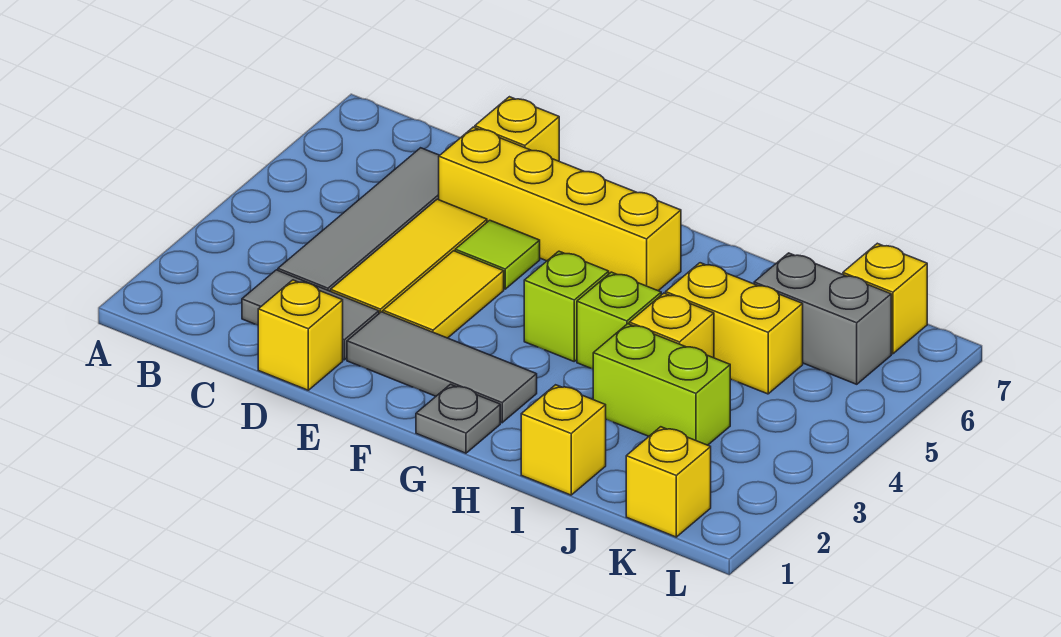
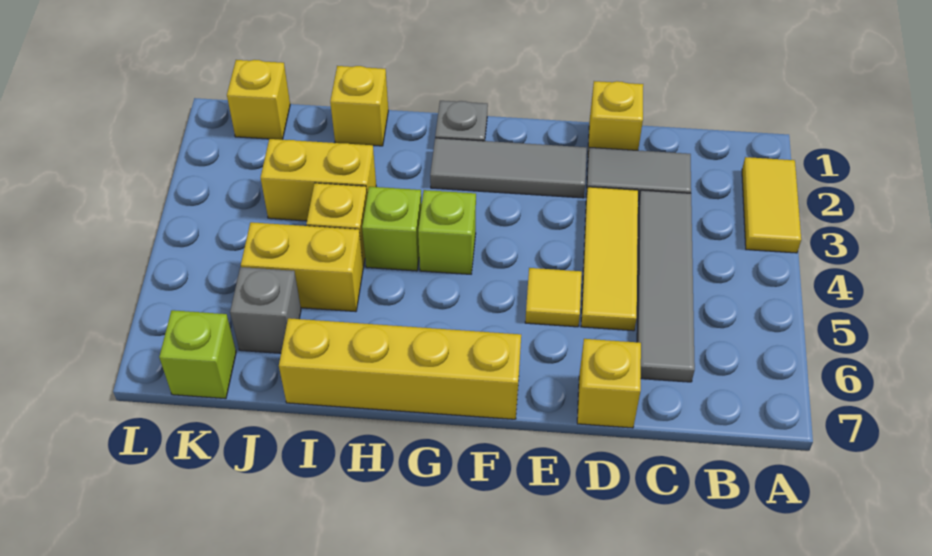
yellow brick D6:G6 level 1 -> yellow brick F7:I7 level 1
yellow tile E3:E4 level 1 -> yellow tile A2:A3 level 1
lime tile E5 level 1 -> yellow tile E5 level 1
lime brick I3:J3 level 1 -> yellow brick I3:J3 level 1
grey brick J6:K6 level 1 -> grey brick J6 level 1
yellow brick K7 level 1 -> lime brick K7 level 1

